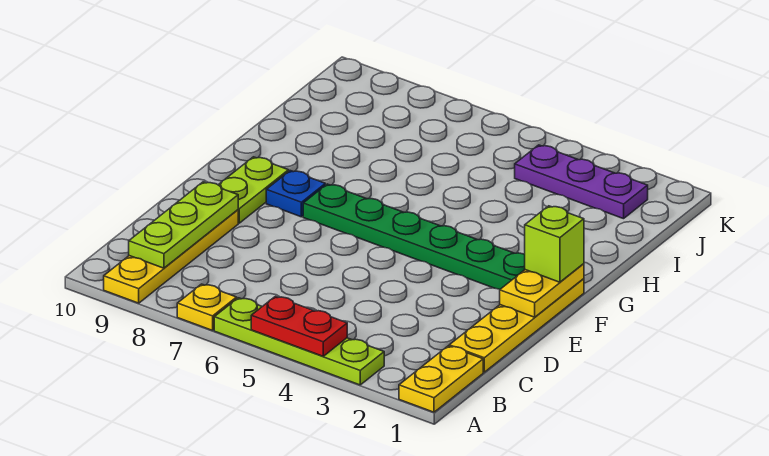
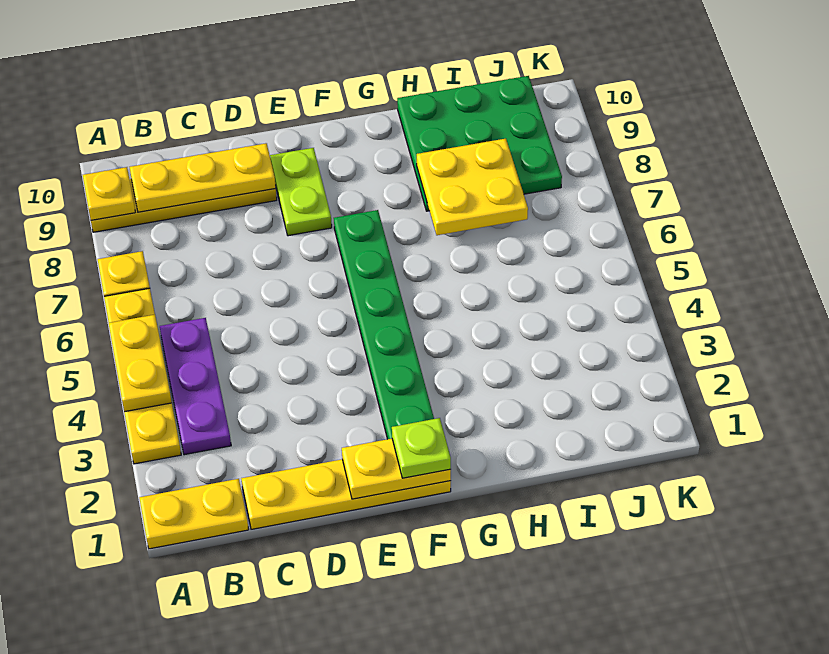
lime plate A3:A6 level 1 -> yellow plate A3:A6 level 1
red plate A4:A5 level 2 -> yellow plate A4:A5 level 2
none -> yellow plate A9 level 2
lime plate B9:D9 level 2 -> yellow plate B9:D9 level 2
lime plate E9:F9 level 1 -> lime plate E8:E9 level 1
lime brick F1 level 3 -> lime plate F1 level 3
blue plate F8 level 1 -> none
none -> yellow plate H7:I8 level 2
none -> green plate H8:J10 level 1
purple plate J2:J4 level 1 -> purple plate B3:B5 level 1

